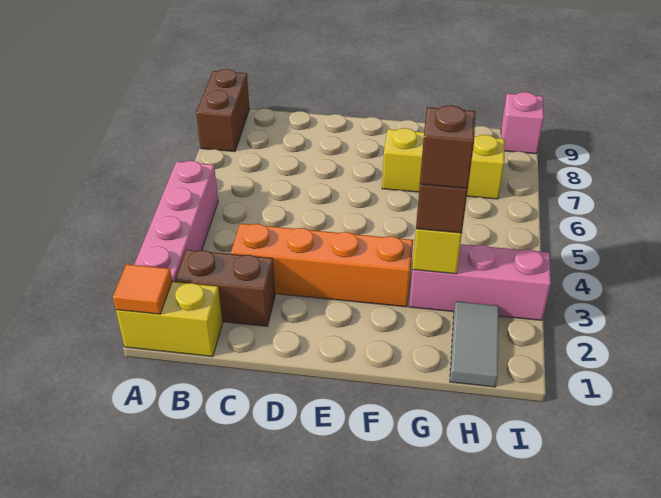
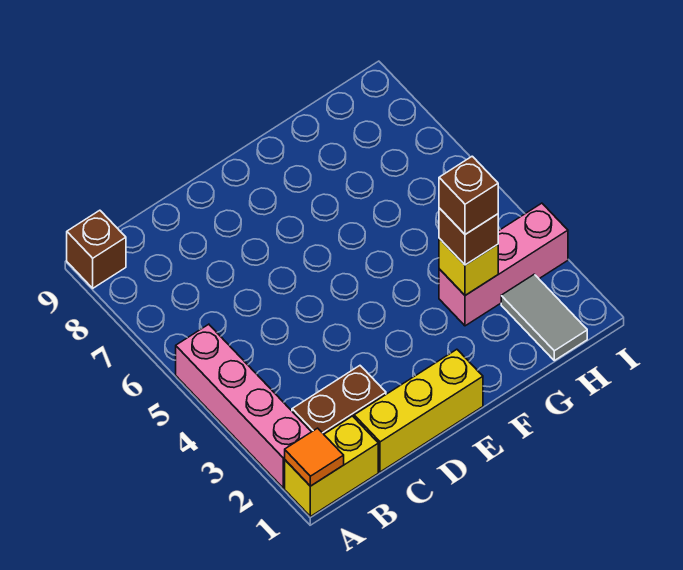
brown brick A8:A9 level 1 -> brown brick A9 level 1
orange brick C3:F3 level 1 -> none
yellow brick F7:H7 level 1 -> yellow brick C1:E1 level 1
pink brick I9 level 1 -> none

